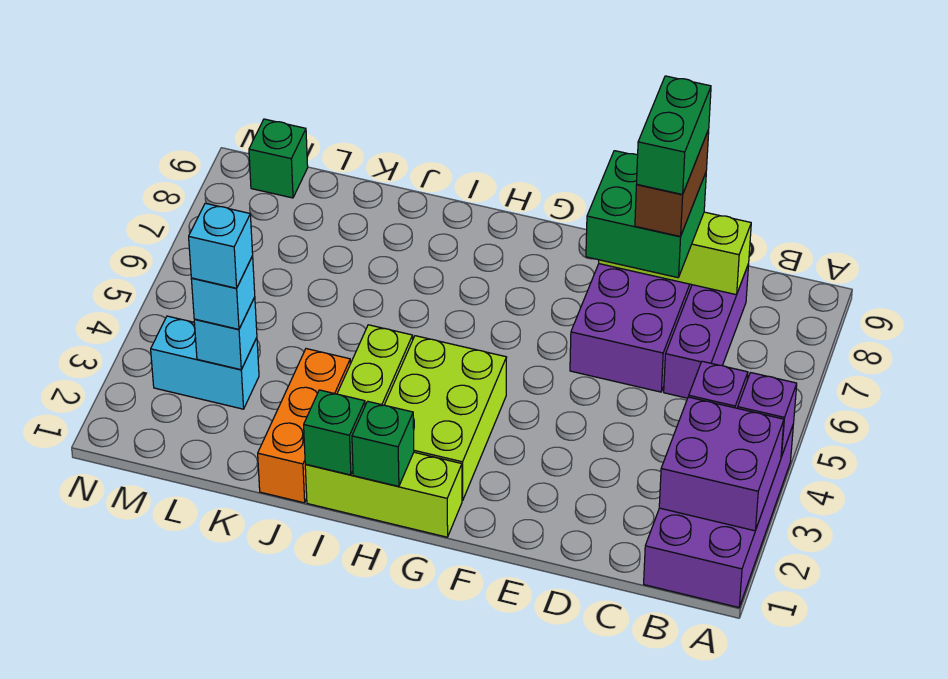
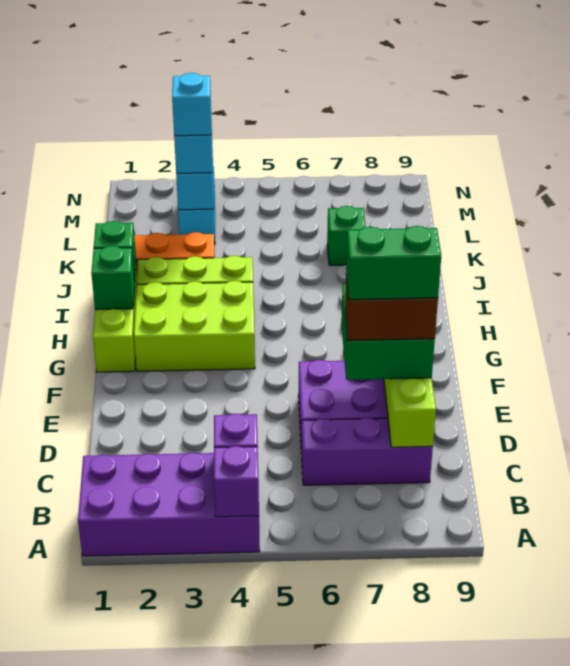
purple brick A2:B3 level 2 -> none
green brick M9 level 1 -> green brick K7 level 1

